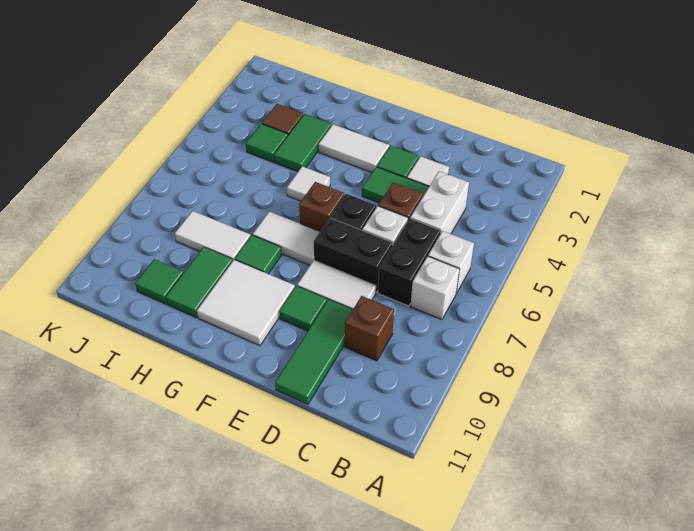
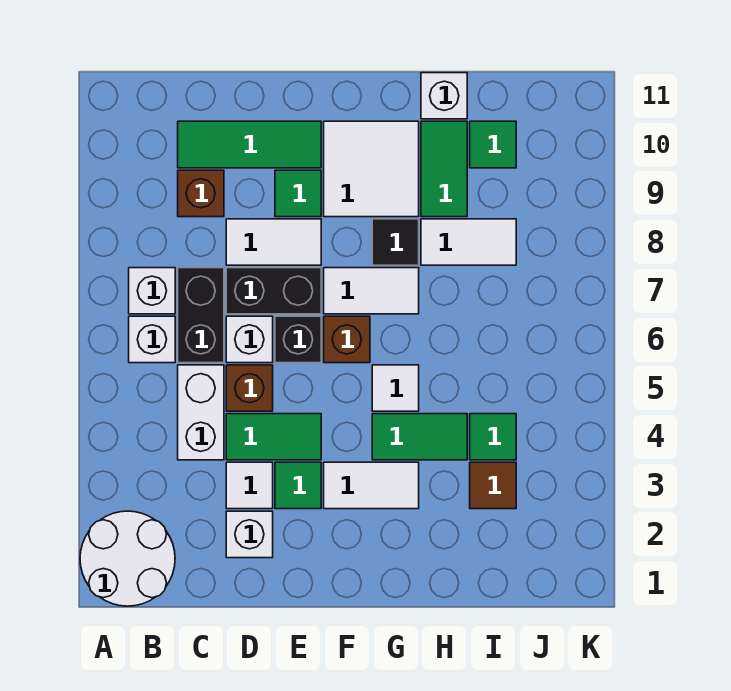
none -> white round brick A1:B2 level 1
none -> white brick D2 level 1
green tile D9:D11 level 1 -> green tile C10:E10 level 1
green tile G8 level 1 -> black tile G8 level 1
green tile H3:H4 level 1 -> green tile G4:H4 level 1
none -> white brick H11 level 1

